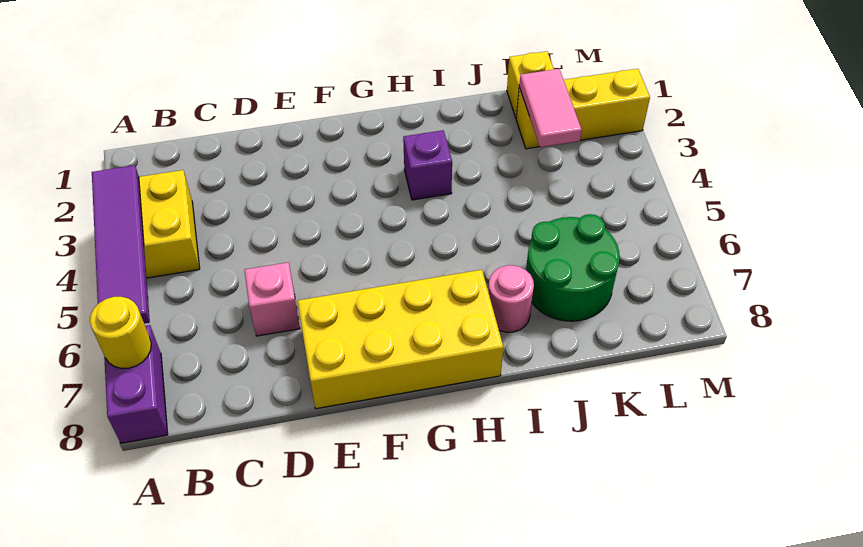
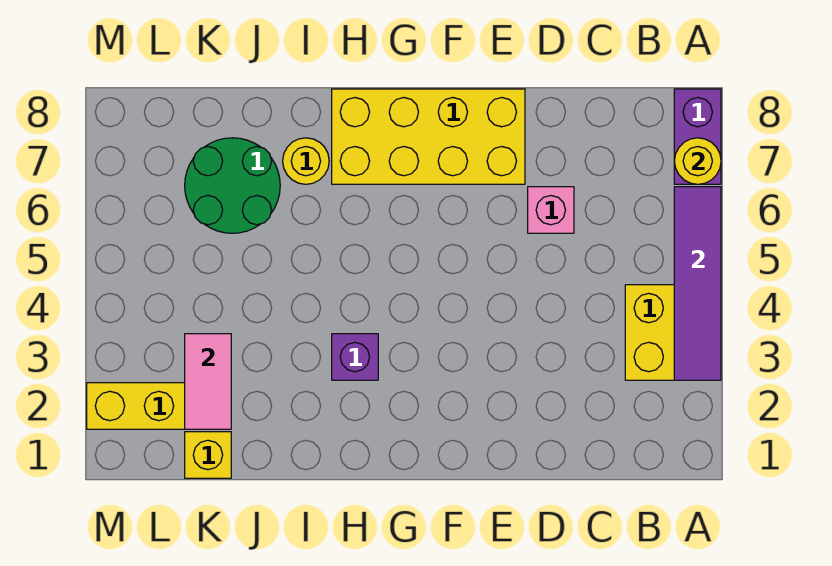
pink round brick I7 level 1 -> yellow round brick I7 level 1

